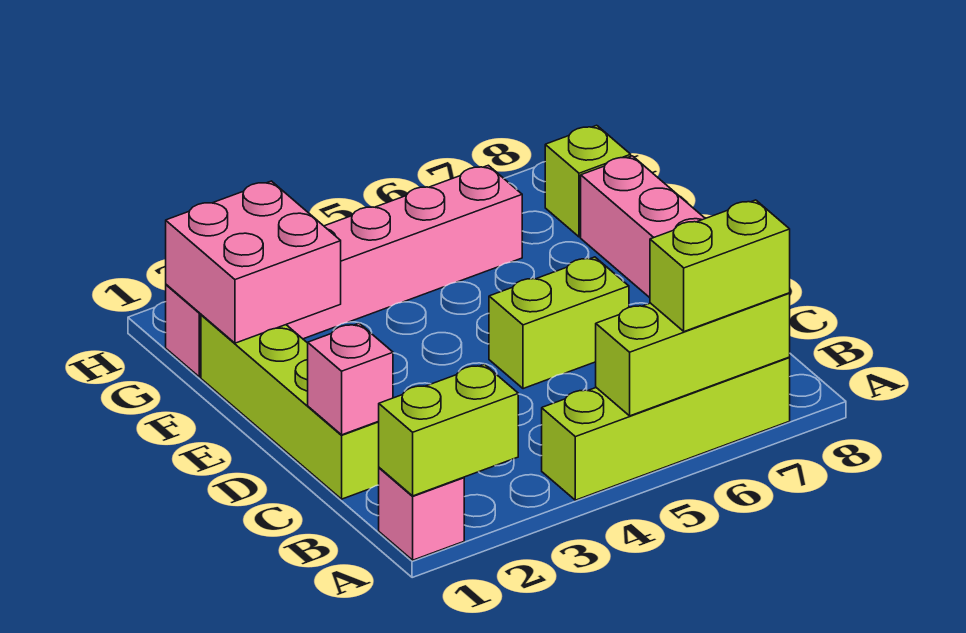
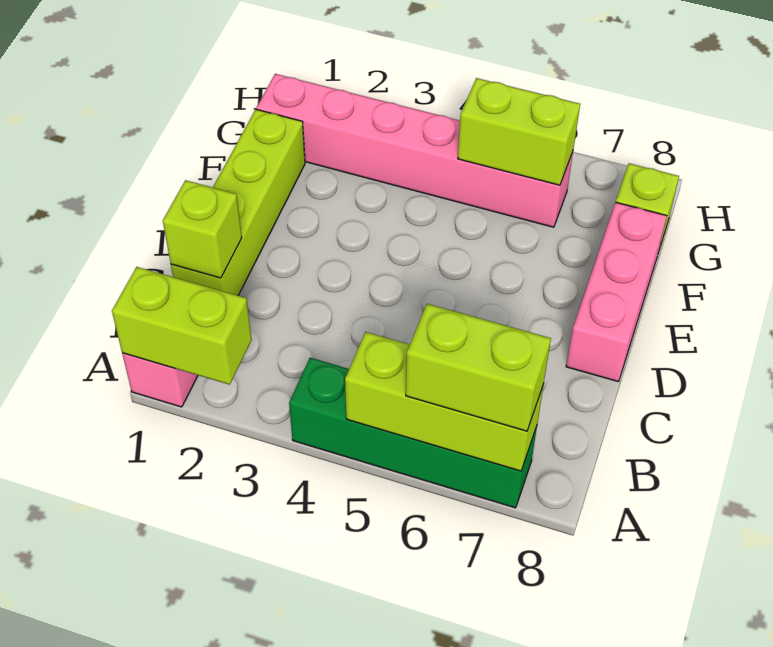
lime brick A4:A7 level 1 -> green brick A4:A7 level 1
pink brick C1 level 2 -> lime brick C1 level 2
lime brick D5:D6 level 1 -> lime brick G5:G6 level 2
pink brick F1:G2 level 2 -> none

